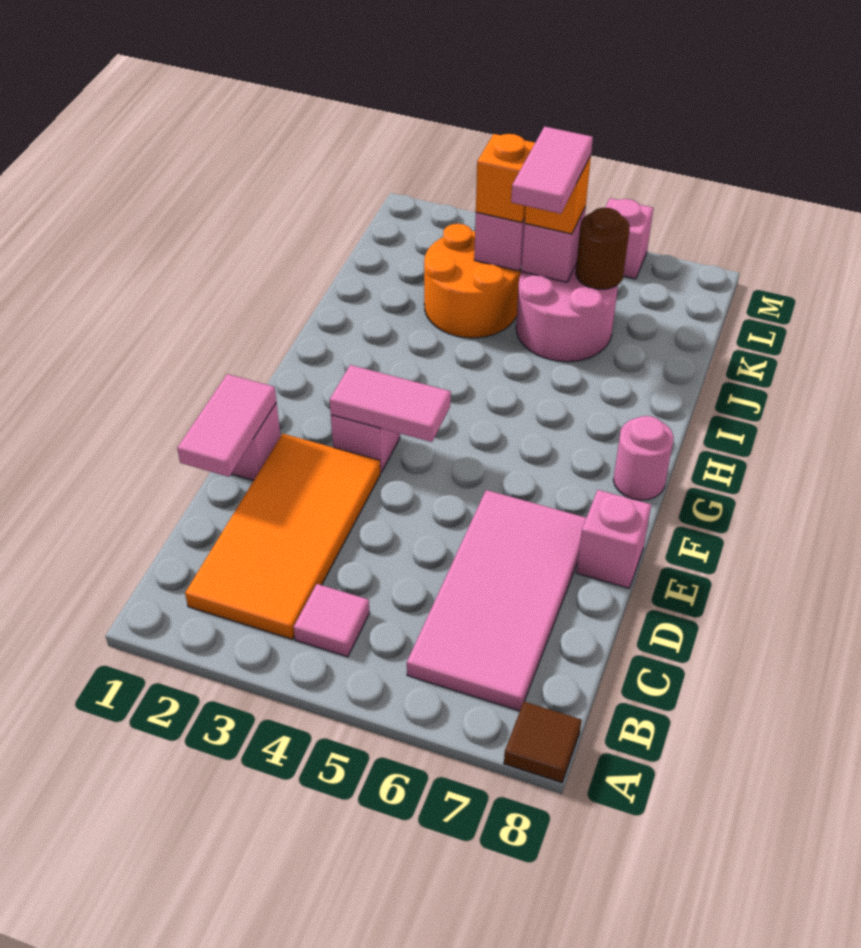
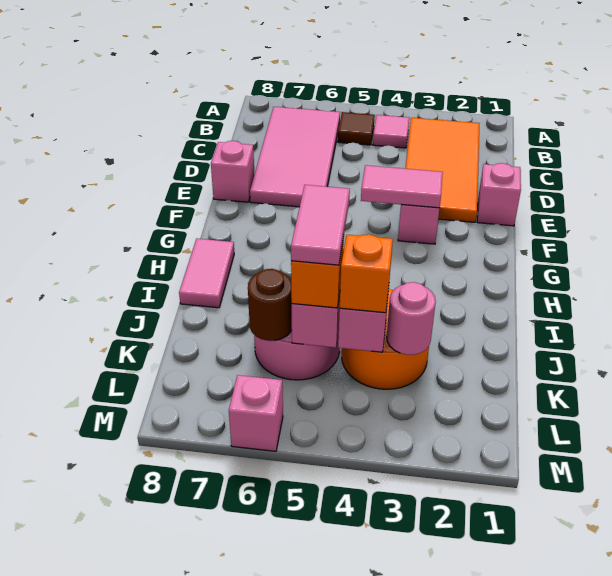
brown tile A8 level 1 -> brown tile B5 level 1
pink tile D1:E1 level 2 -> pink tile H8:I8 level 1
pink round brick G8 level 1 -> pink round brick K3 level 2

